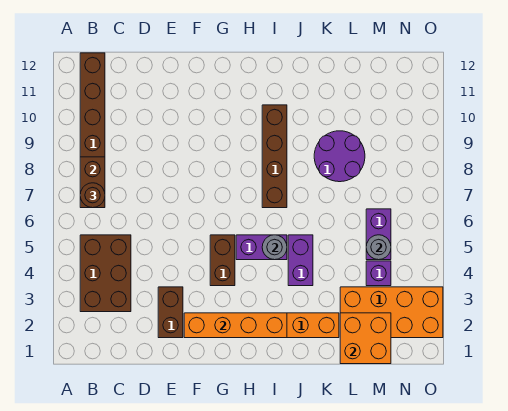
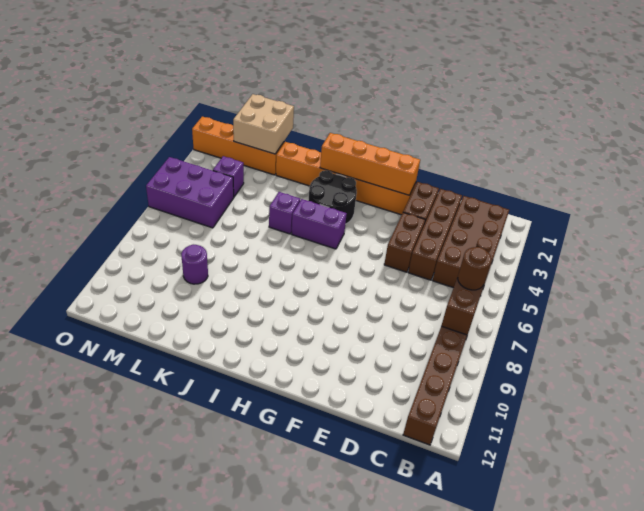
brown brick B3:C5 level 1 -> brown brick B2:C5 level 1
brown brick G4:G5 level 1 -> brown brick E4:E5 level 1
none -> black round brick H3:I4 level 1
grey round brick I5 level 2 -> none
brown brick I7:I10 level 1 -> brown brick D2:D5 level 1
purple brick J4:J5 level 1 -> purple brick J5 level 1
purple round brick K8:L9 level 1 -> purple round brick L9 level 1
orange brick L1:M2 level 2 -> tan brick L1:M2 level 2
orange brick L2:O3 level 1 -> orange brick L2:O2 level 1
purple brick M5:M6 level 1 -> purple brick M5:O6 level 1
grey round brick M5 level 2 -> none

